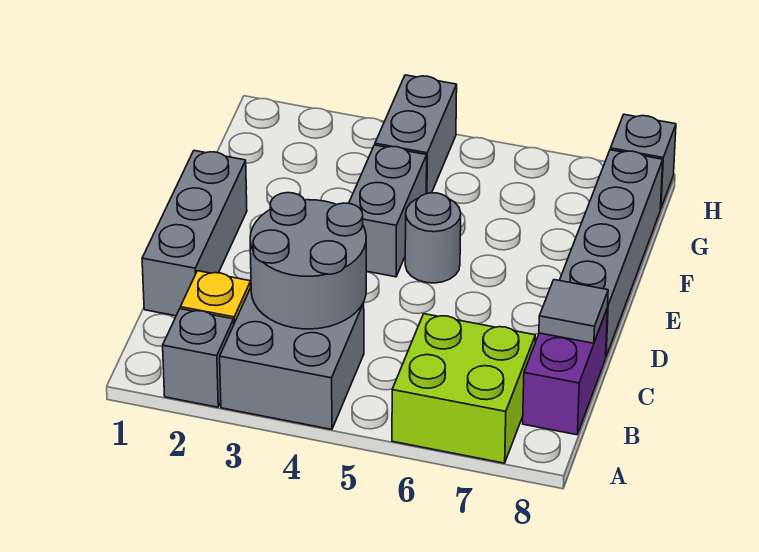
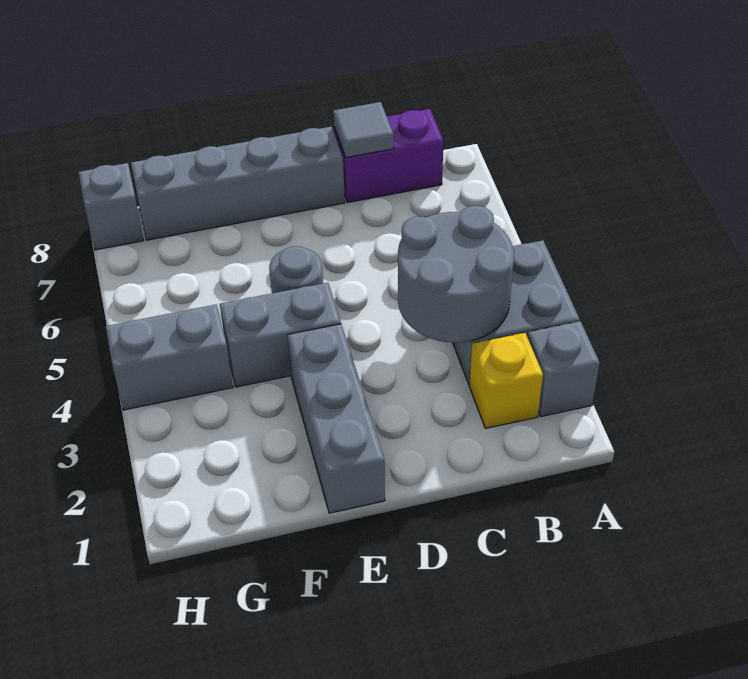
lime brick A6:B7 level 1 -> none
grey brick C1:E1 level 1 -> grey brick E1:E3 level 1

